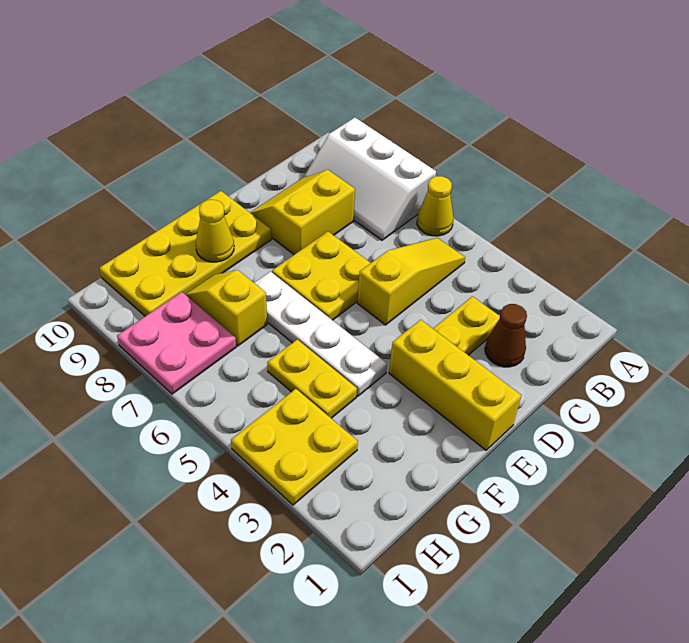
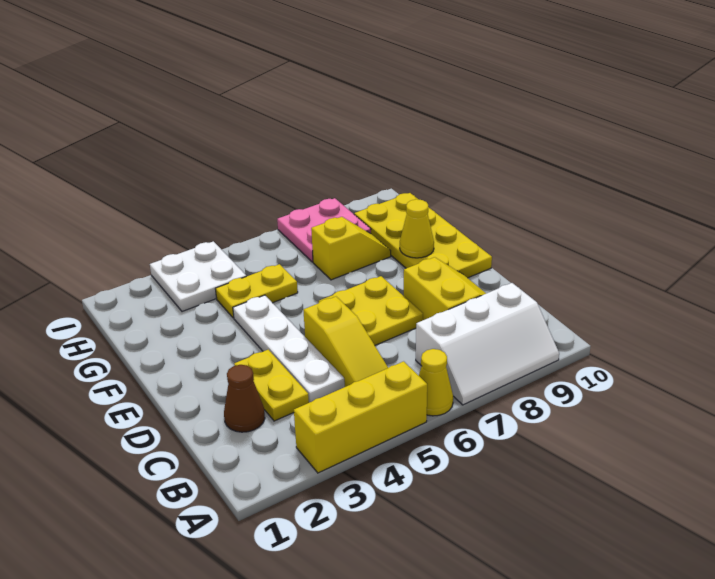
white slope A7:B9 level 1 top A -> white slope A7:B9 level 1 top B
yellow brick E1:E3 level 1 -> yellow brick A3:A5 level 1
white plate F4:F7 level 1 -> white plate C4:F4 level 1
yellow plate H3:I4 level 1 -> white plate H3:I4 level 1

